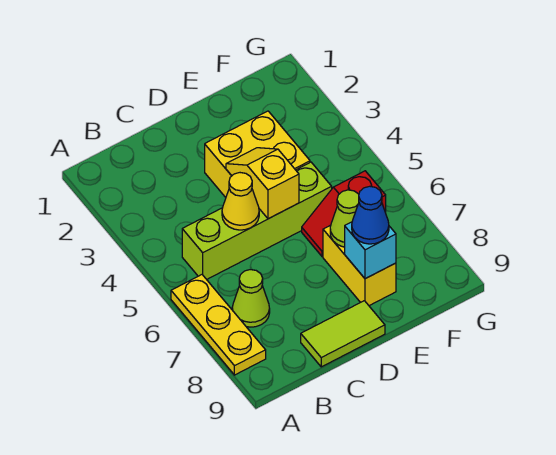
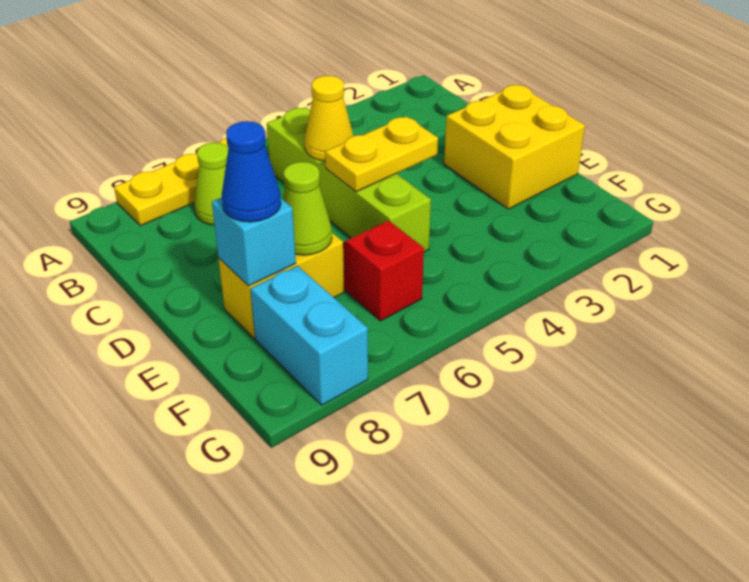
lime tile C9:D9 level 1 -> none
yellow brick D3:E4 level 1 -> yellow brick D1:E2 level 1
yellow slope D4:D5 level 2 top 5 -> yellow plate D4:D5 level 2
none -> cyan brick F8:G8 level 1

